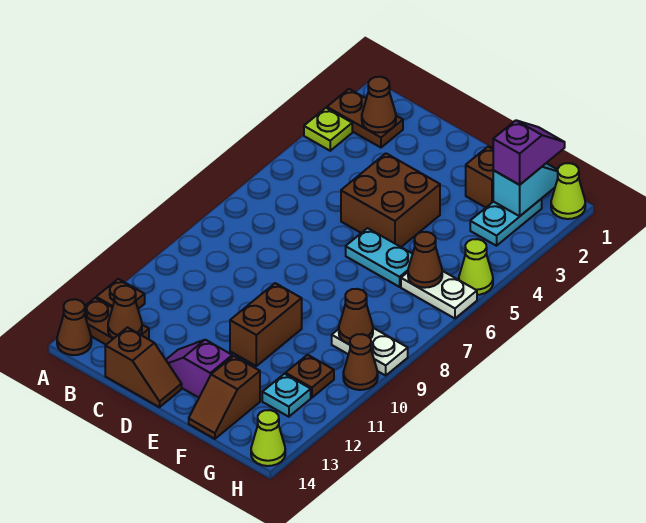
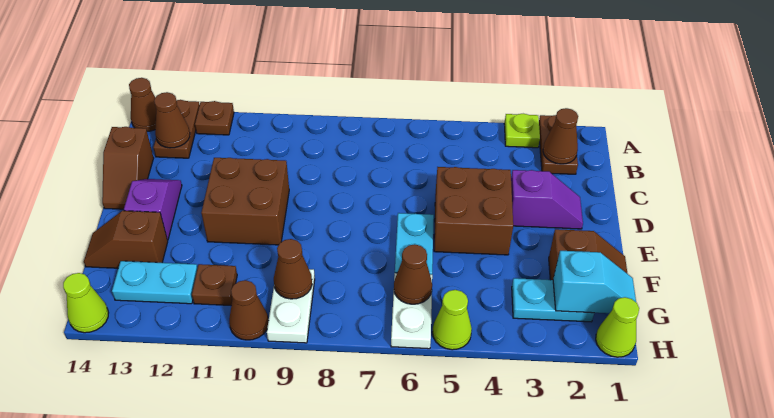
brown brick E10:E11 level 1 -> brown brick D10:E11 level 1
purple slope G1:G2 level 3 top 2 -> purple slope D2:D3 level 1 top 3
cyan plate G12 level 1 -> cyan plate G12:G13 level 1

